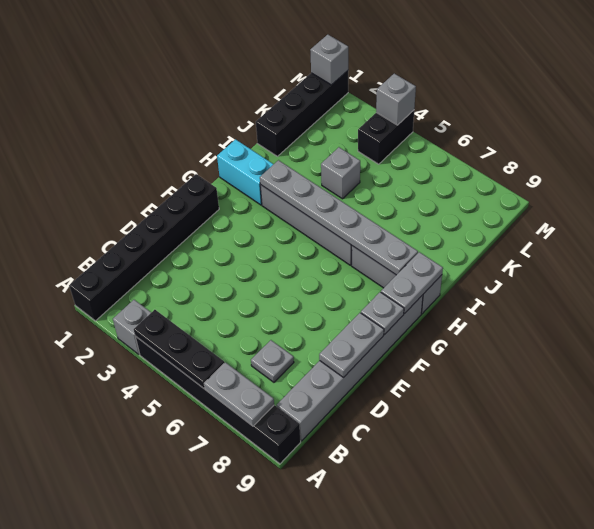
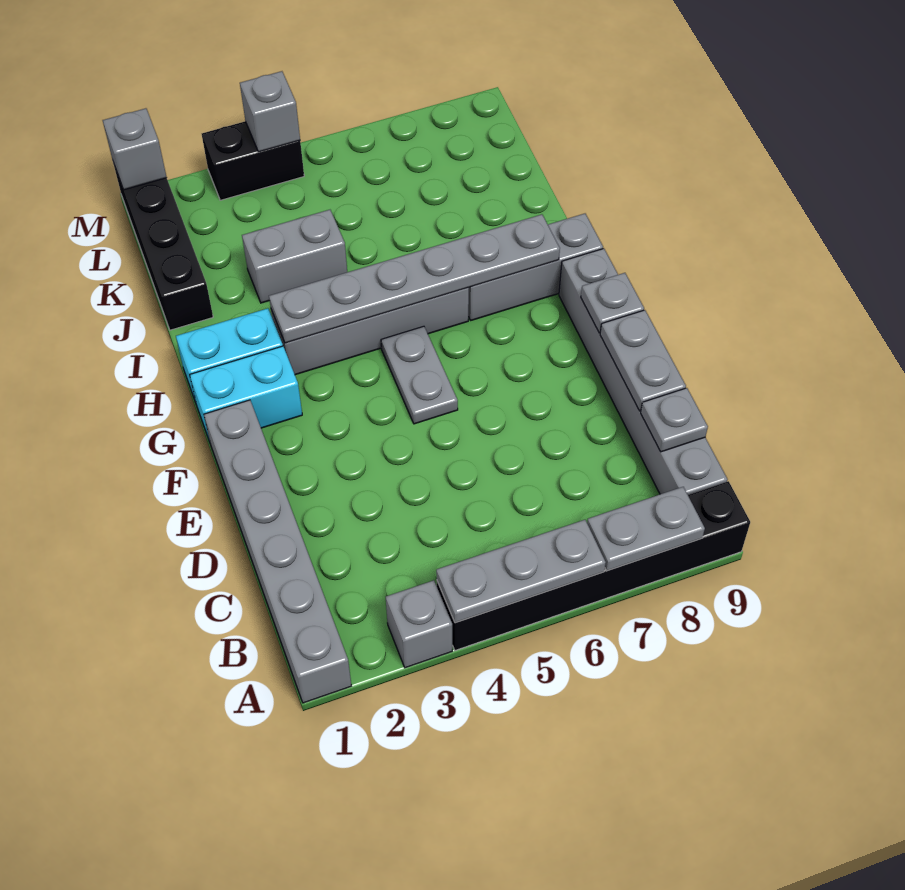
black brick A1:F1 level 1 -> grey brick A1:F1 level 1
black plate A4:A6 level 2 -> grey plate A4:A6 level 2
grey plate C7 level 1 -> grey plate C9 level 2
none -> cyan brick G1:G2 level 1
grey plate G9:H9 level 2 -> grey plate F5:G5 level 1
grey brick J4 level 1 -> grey brick J3:J4 level 1
black brick L4:M4 level 1 -> black brick M3:M4 level 1

